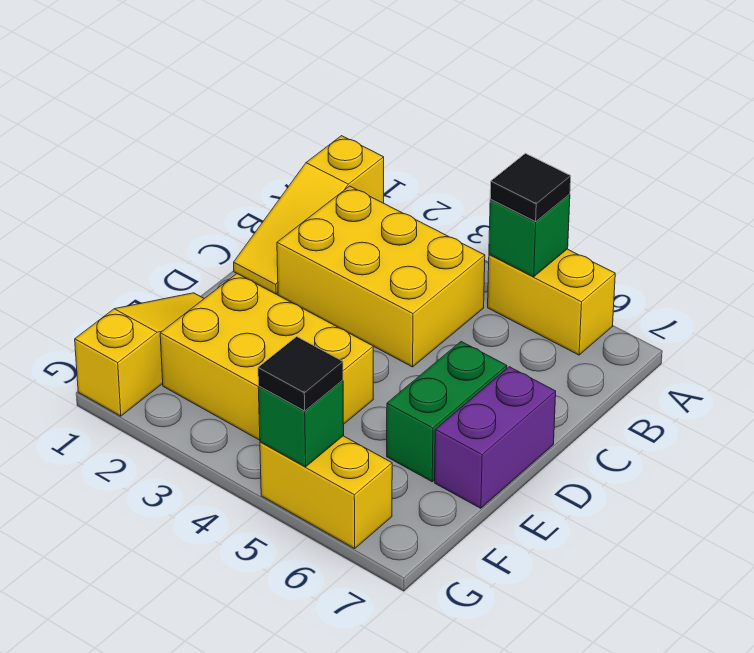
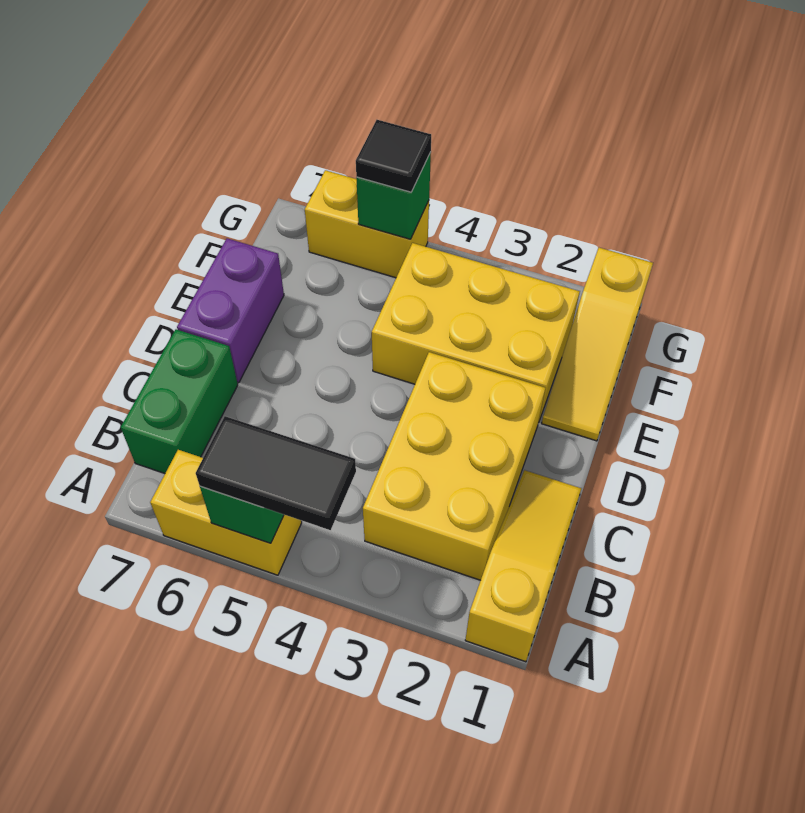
black tile A5 level 3 -> black tile A4:A5 level 3
yellow brick B2:C4 level 1 -> yellow brick B2:D3 level 1
green brick D6:E6 level 1 -> green brick B7:C7 level 1

